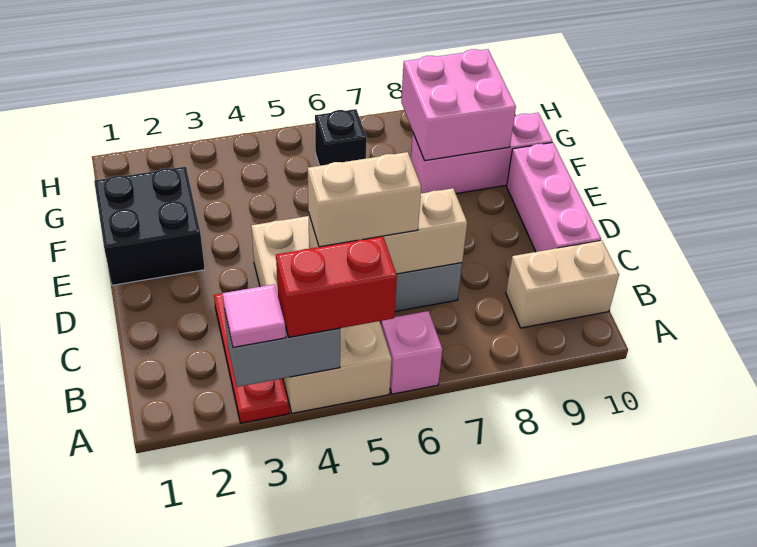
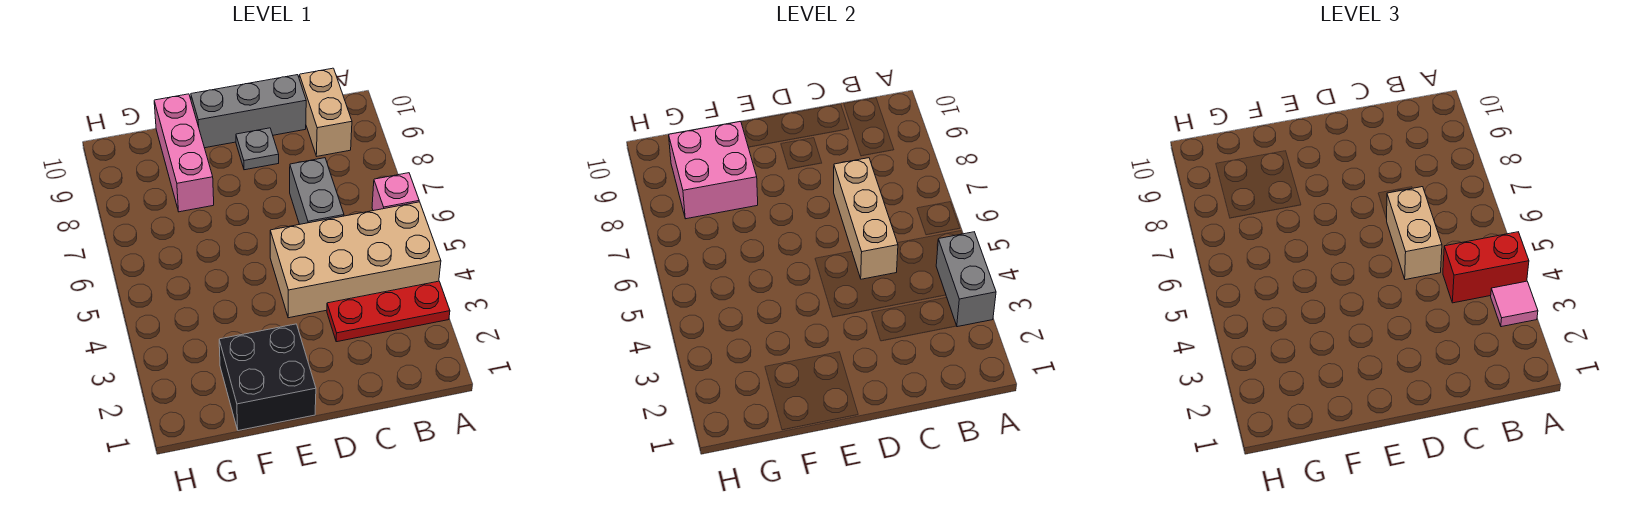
red brick A4:A5 level 3 -> red brick A4:B4 level 3
pink brick C10:E10 level 1 -> grey brick C10:E10 level 1
none -> grey plate D9 level 1
black brick G6 level 1 -> none

